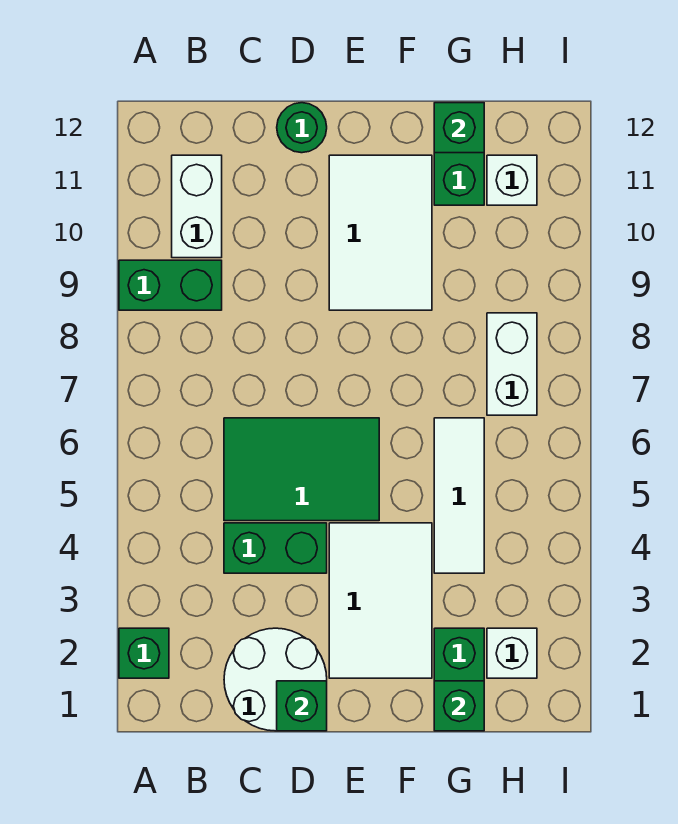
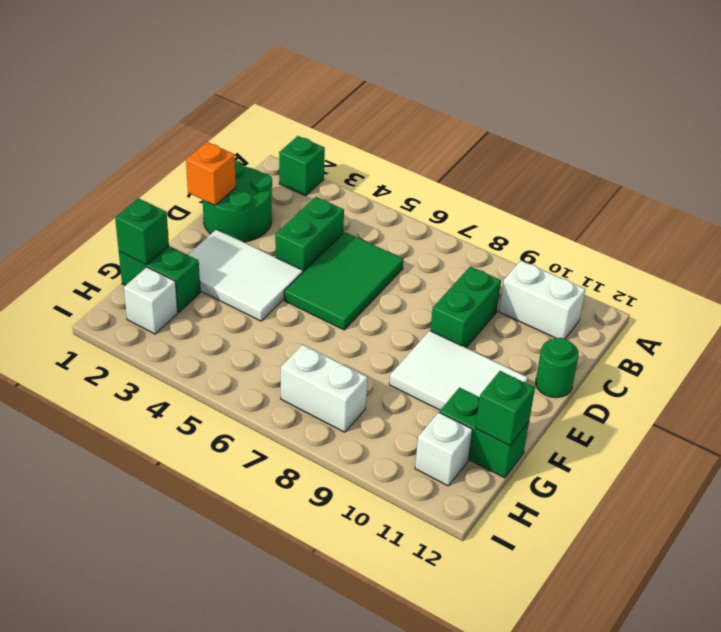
green brick A9:B9 level 1 -> green brick C9:D9 level 1
white round brick C1:D2 level 1 -> green round brick C1:D2 level 1
green brick D1 level 2 -> orange brick D1 level 2
white tile G4:G6 level 1 -> none

